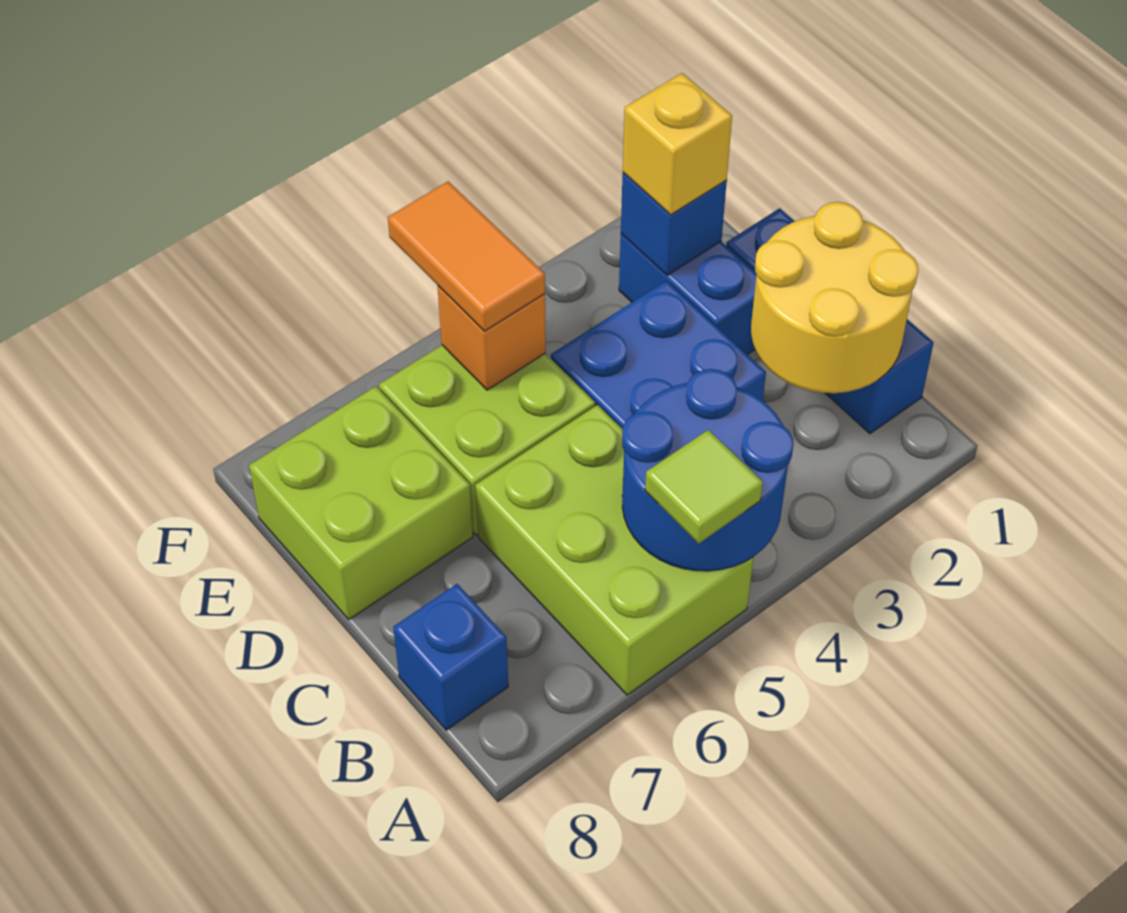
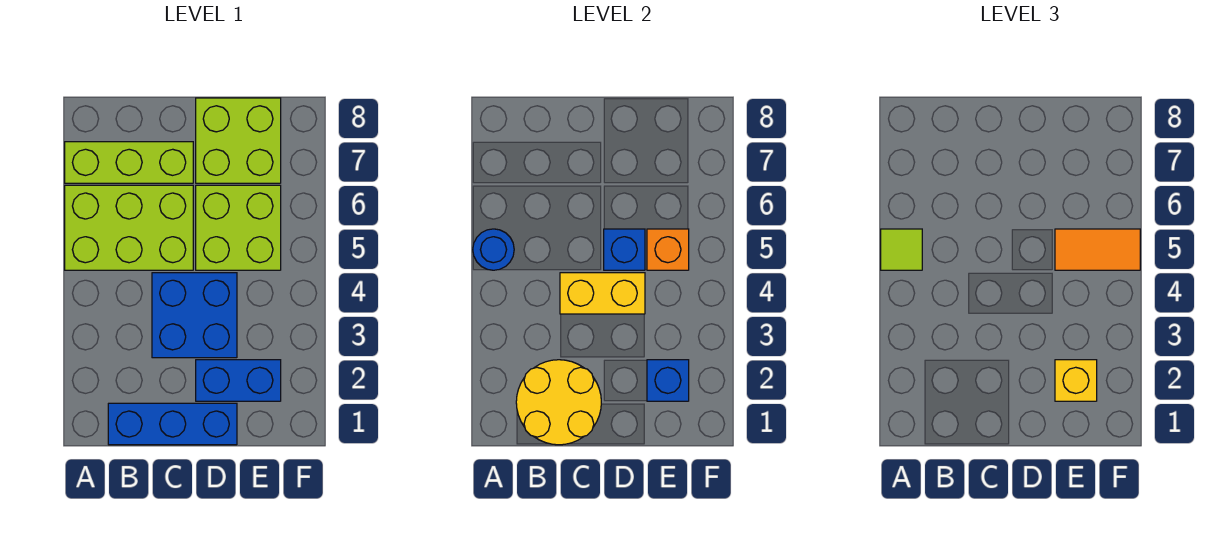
blue round brick A4:B5 level 2 -> blue round brick A5 level 2
none -> lime brick A7:C7 level 1
blue brick B8 level 1 -> blue brick D5 level 2
none -> yellow brick C4:D4 level 2

